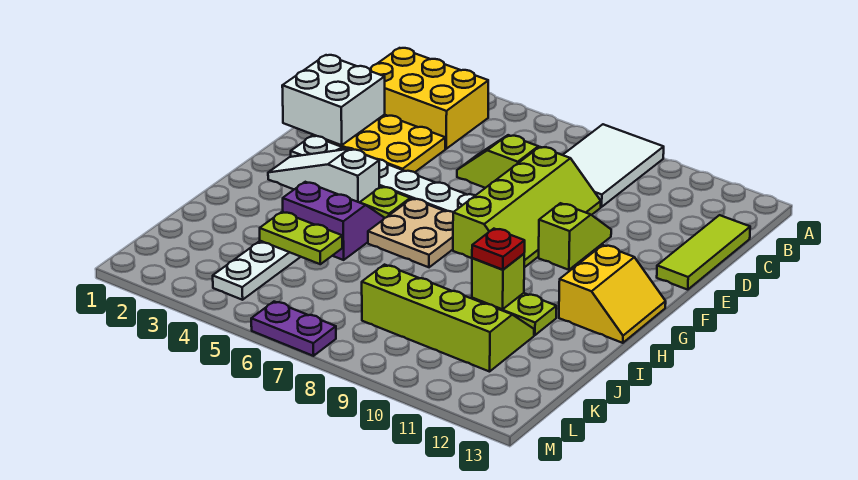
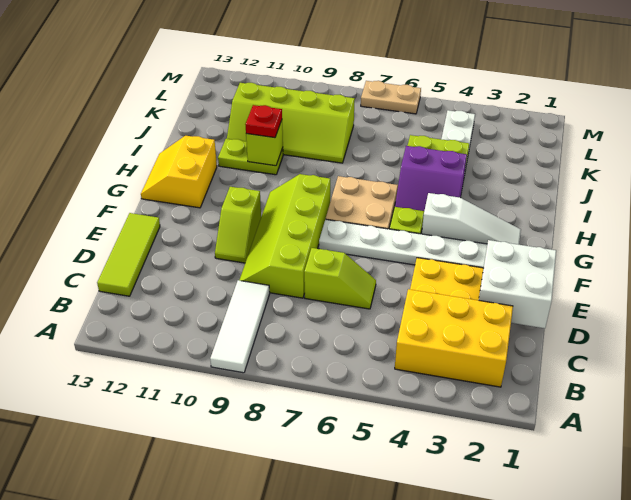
white tile A8:C9 level 1 -> white tile A9:C9 level 1
purple plate M6:M7 level 1 -> tan plate M6:M7 level 1

